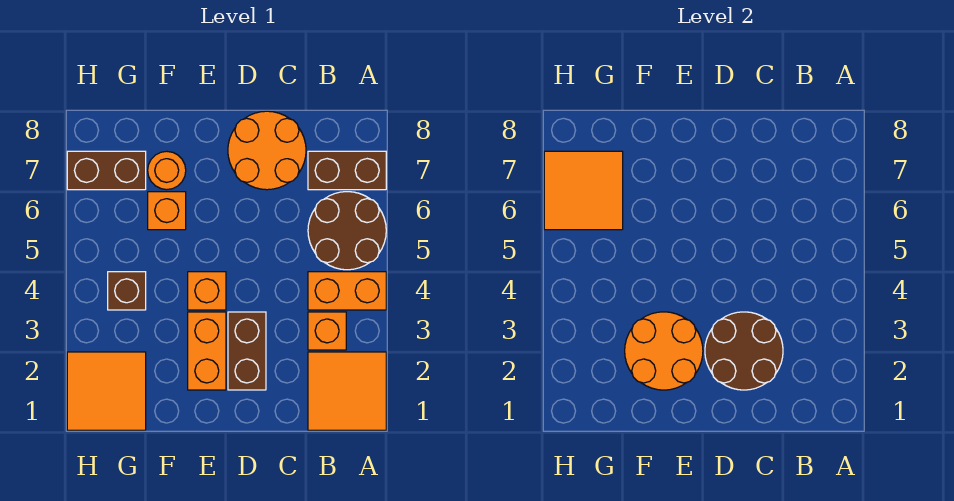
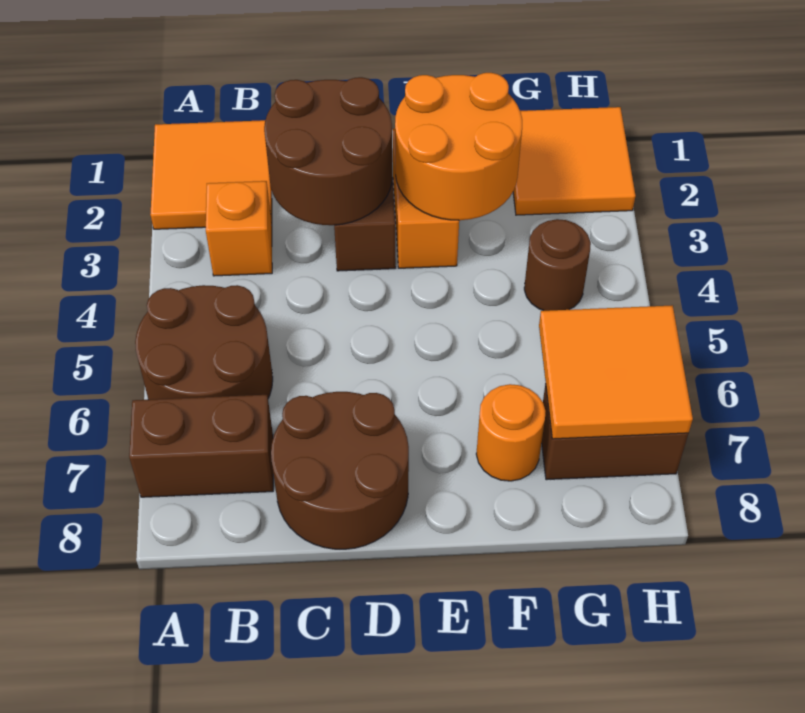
orange brick A4:B4 level 1 -> none
orange round brick C7:D8 level 1 -> brown round brick C7:D8 level 1
orange brick E4 level 1 -> none
orange brick F6 level 1 -> none
brown brick G4 level 1 -> brown round brick G4 level 1

